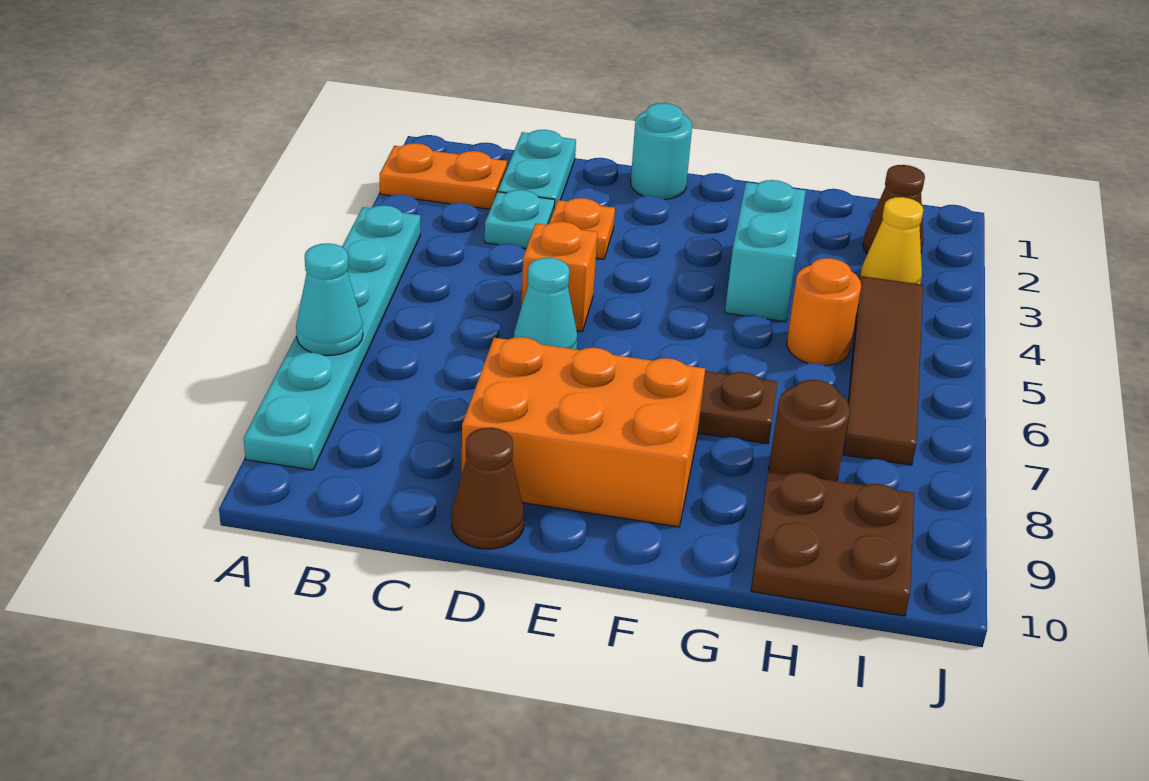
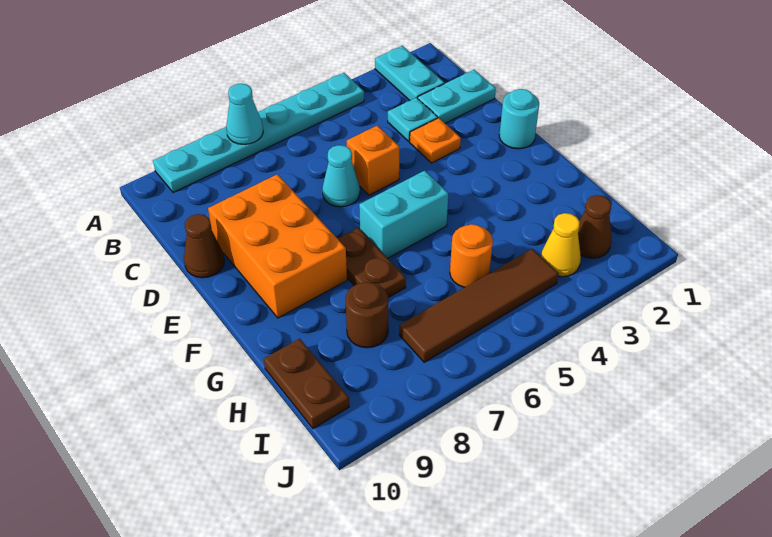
orange plate A2:B2 level 1 -> cyan plate A2:B2 level 1
cyan brick G3:G4 level 1 -> cyan brick F5:F6 level 1
brown plate H9:I10 level 1 -> brown plate H10:I10 level 1

